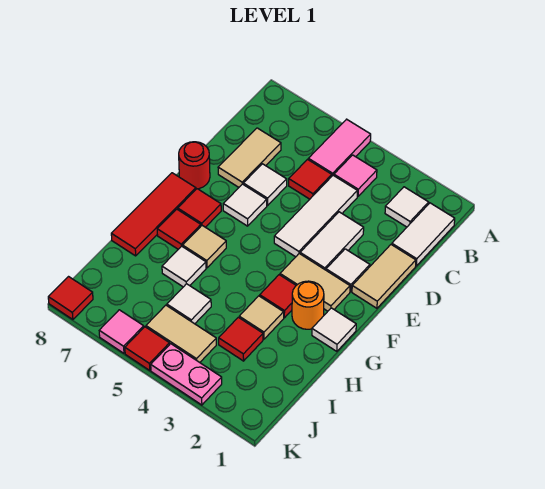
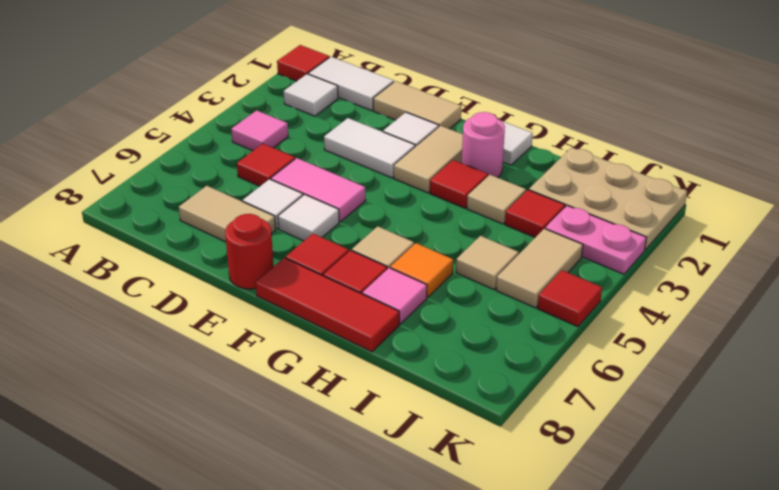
pink tile A5:B5 level 1 -> pink tile D5:E5 level 1
white tile C4:E4 level 1 -> none
orange round brick G2 level 1 -> pink round brick G2 level 1
white tile H6 level 1 -> orange tile H6 level 1
none -> tan plate I1:K2 level 1
white tile I5 level 1 -> tan tile I5 level 1
pink plate K3:K4 level 1 -> pink plate J3:K3 level 1
pink tile K6 level 1 -> pink tile H7 level 1
red tile K8 level 1 -> red tile A1 level 1

